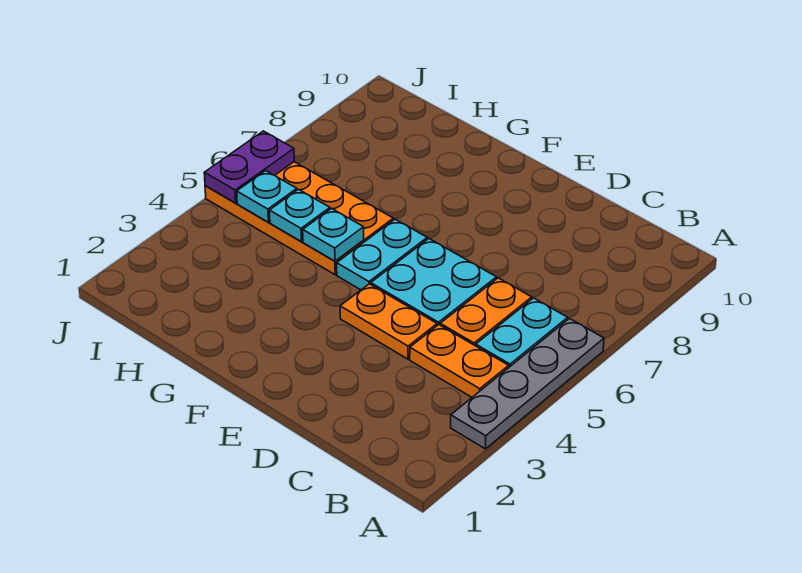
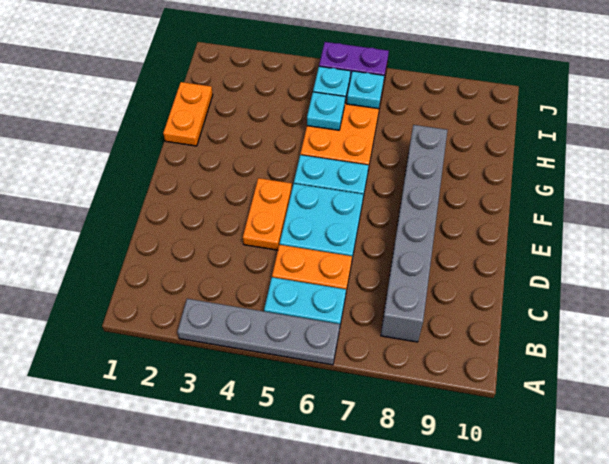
orange plate B4:C4 level 1 -> orange plate G1:H1 level 1
none -> grey brick B8:G8 level 1
cyan plate G5 level 2 -> cyan plate I6 level 2

